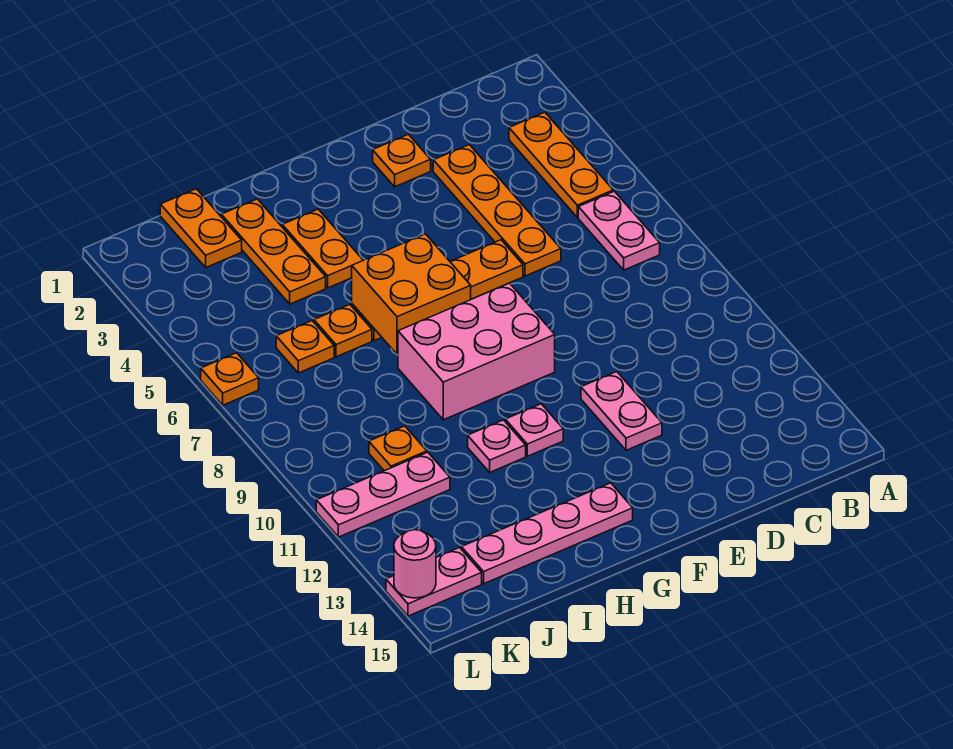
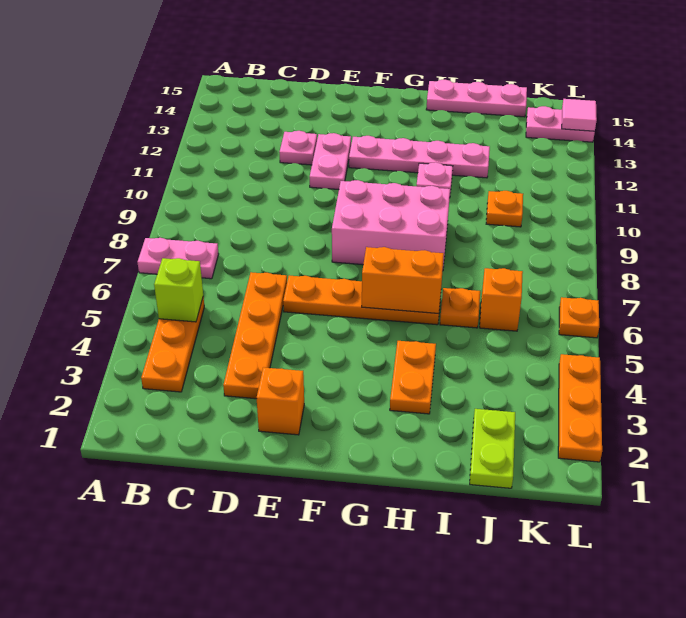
none -> lime brick B5 level 2
pink plate B6:B7 level 1 -> pink plate A7:B7 level 1
orange plate E2 level 1 -> orange brick E2 level 1
orange brick G6:H7 level 2 -> orange brick G6:H6 level 2
pink plate G11 level 1 -> pink plate D12 level 1
pink plate G14:J14 level 1 -> pink plate F12:I12 level 1
orange plate I2:I4 level 1 -> orange plate L2:L4 level 1
orange plate J1:J2 level 1 -> lime plate J1:J2 level 1
orange plate J6 level 1 -> orange brick J6 level 1
pink plate J11:L11 level 1 -> pink plate H15:J15 level 1
pink round brick L14 level 2 -> pink tile L14 level 2

